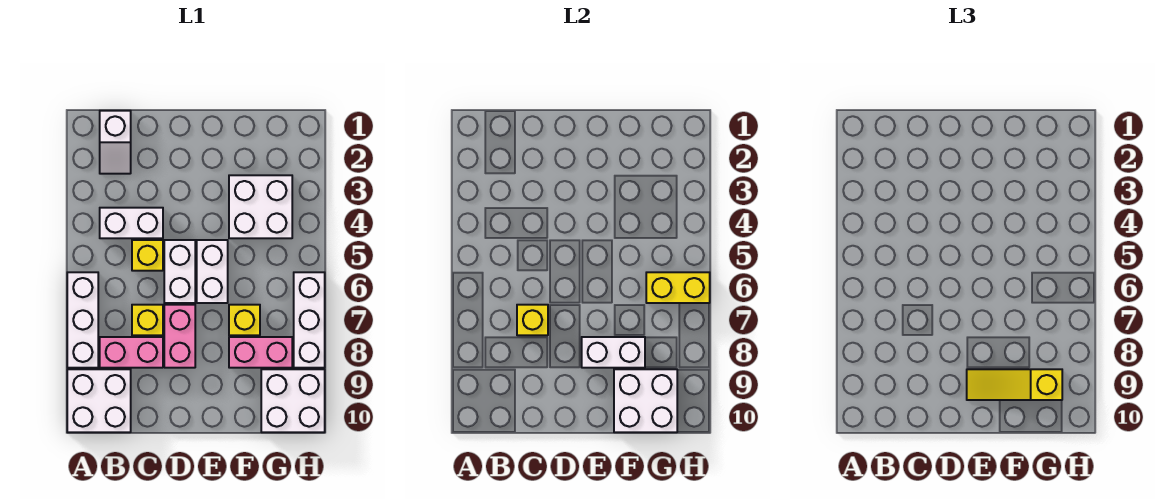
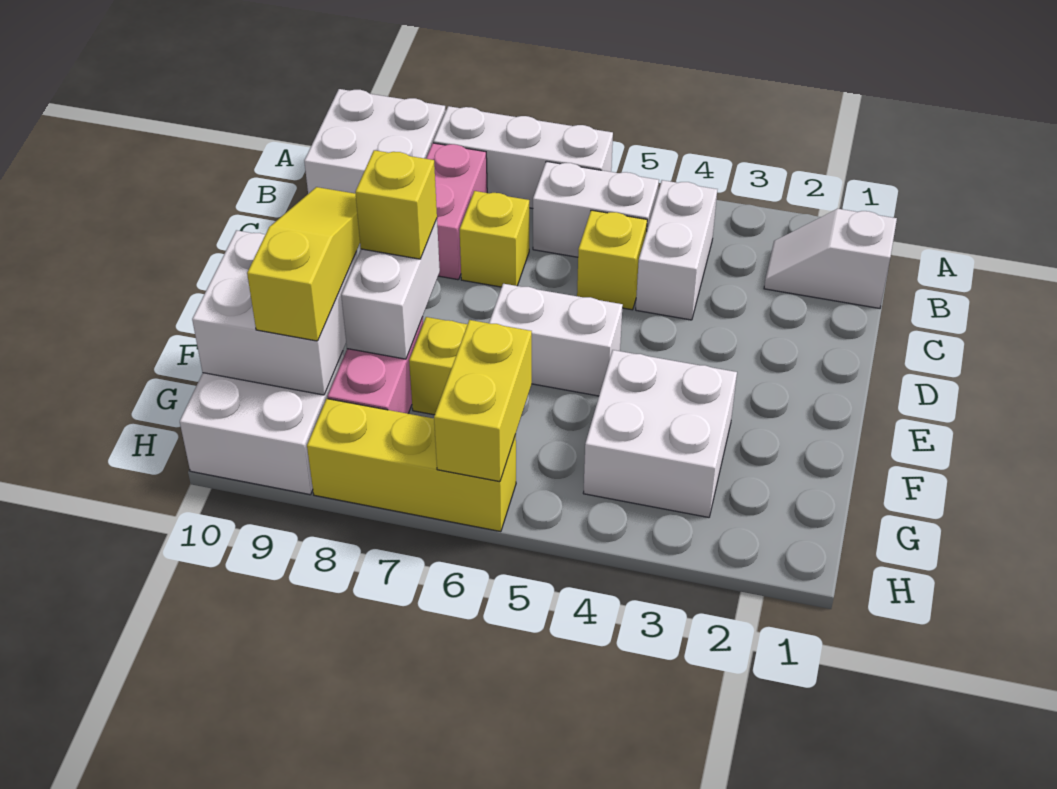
yellow brick C7 level 2 -> yellow brick E8 level 3
white brick D5:D6 level 1 -> white brick B5:B6 level 1
pink brick D7:D8 level 1 -> none
white brick H6:H8 level 1 -> yellow brick H6:H8 level 1

